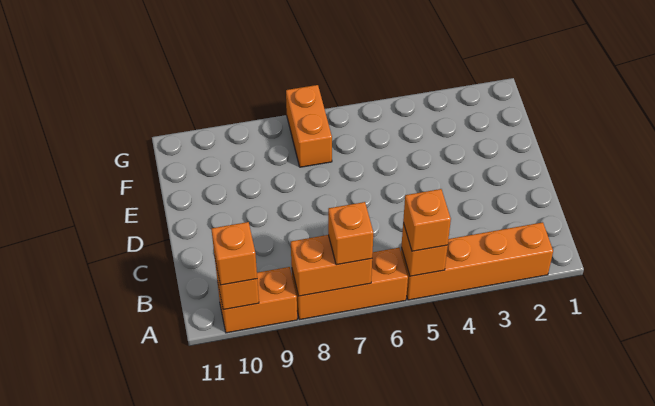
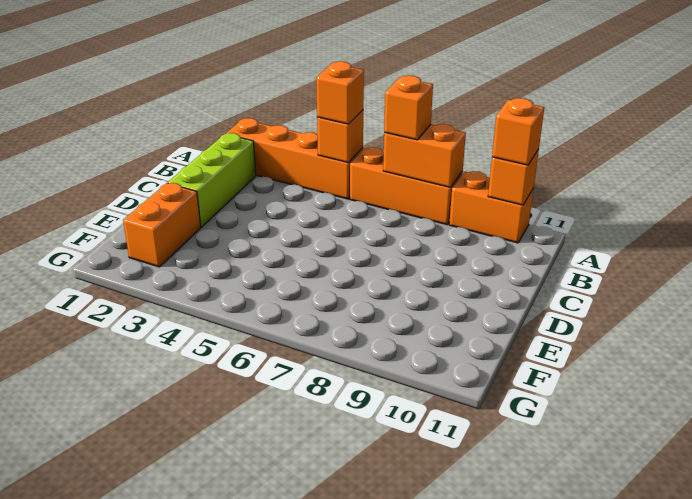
none -> lime brick B2:D2 level 1
orange brick F7:G7 level 1 -> orange brick E2:F2 level 1

